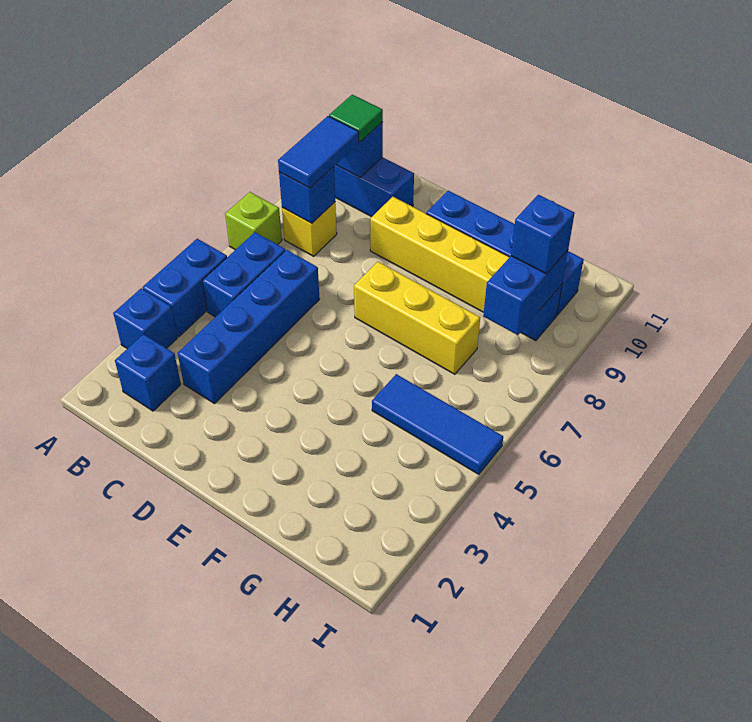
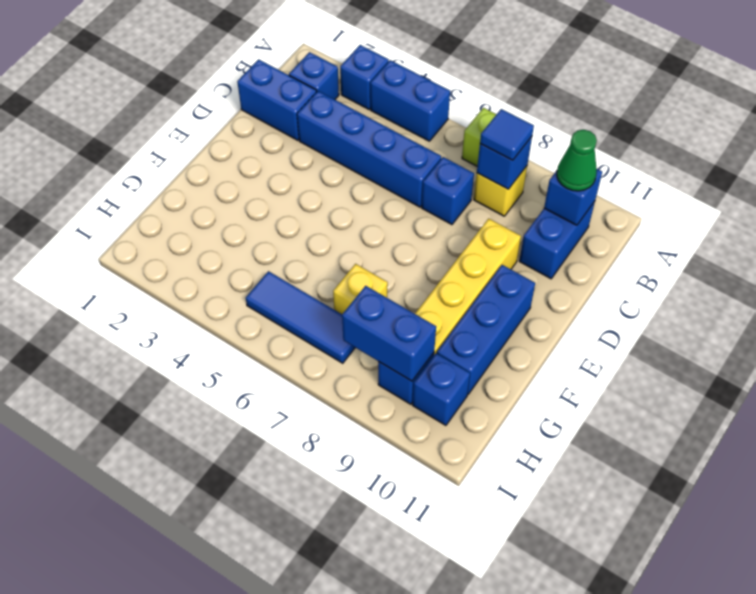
blue brick B5:B6 level 1 -> blue brick C1:C2 level 1
blue tile B8:B9 level 3 -> blue tile B8 level 3
green tile B10 level 3 -> green cone B10 level 3
yellow brick E7:G7 level 1 -> yellow brick G7 level 1
blue tile G5:I5 level 1 -> blue tile H5:H7 level 1
blue brick H9 level 3 -> blue brick C7 level 1

